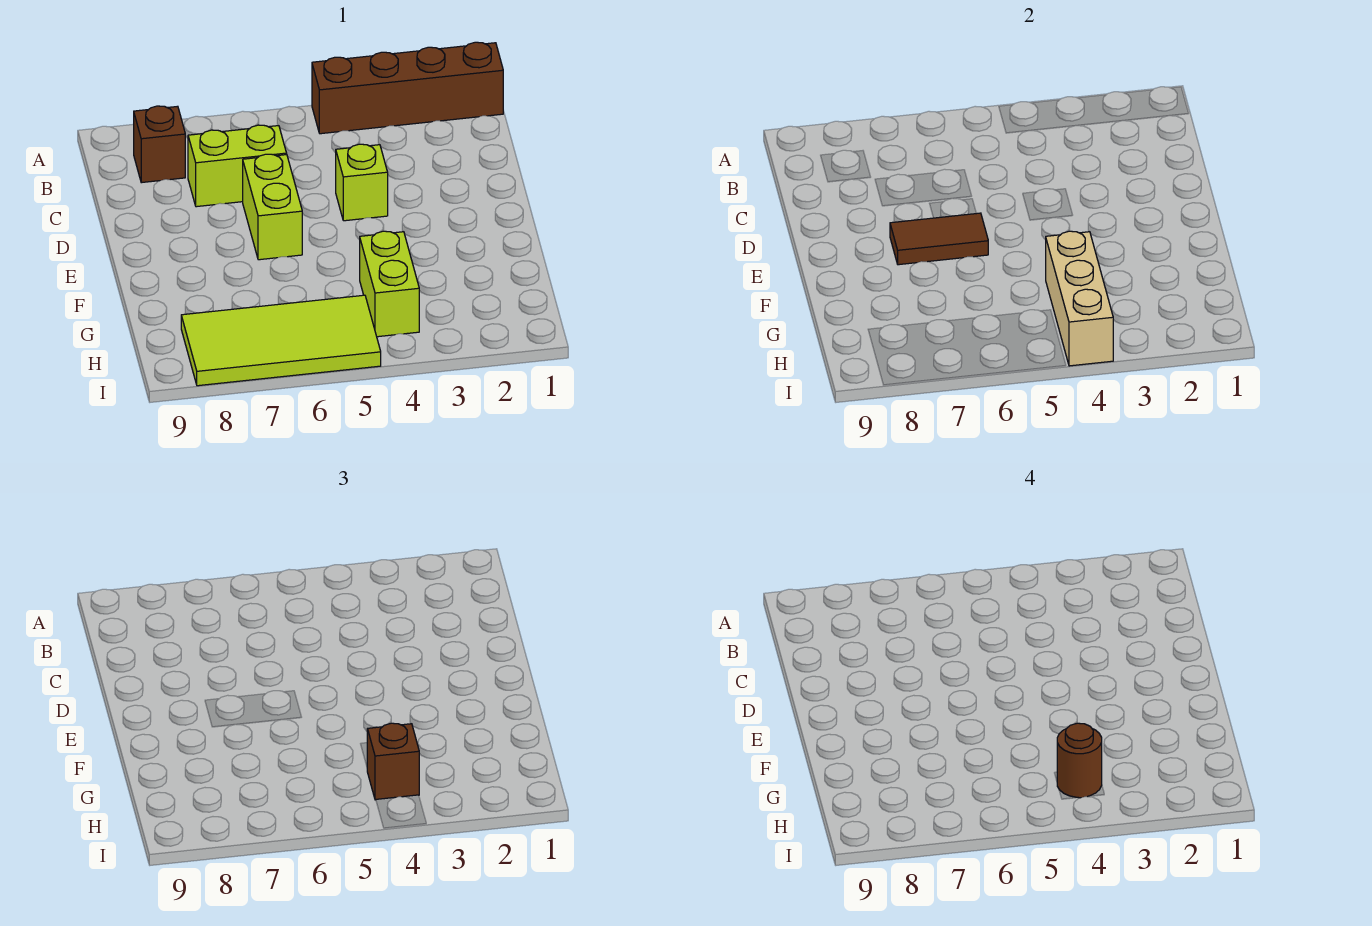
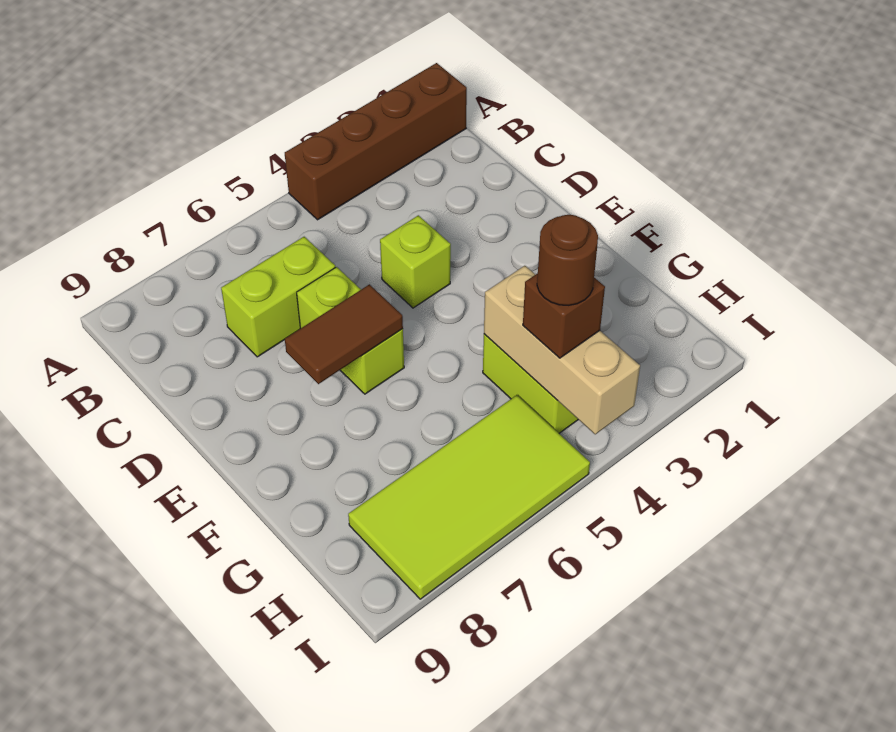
brown brick B8 level 1 -> none

